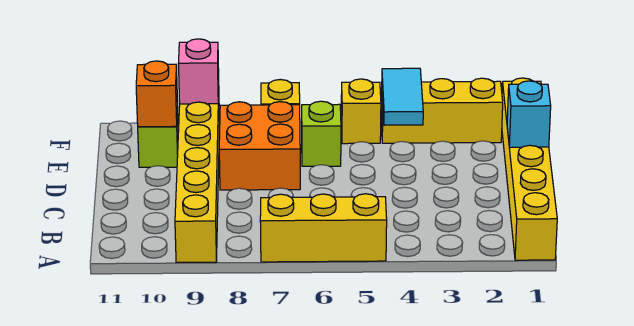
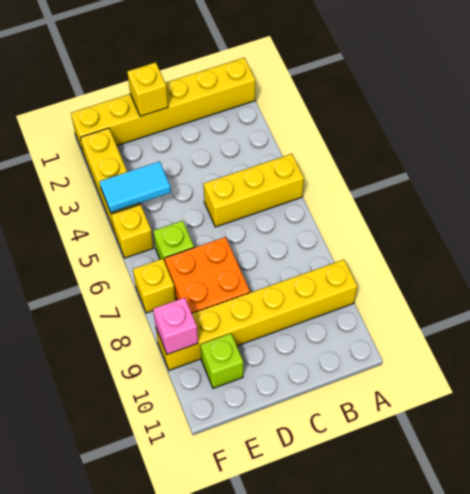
yellow brick A5:A7 level 1 -> yellow brick A5:C5 level 1
cyan brick D1 level 2 -> yellow brick D1 level 2
orange brick E10 level 2 -> none

